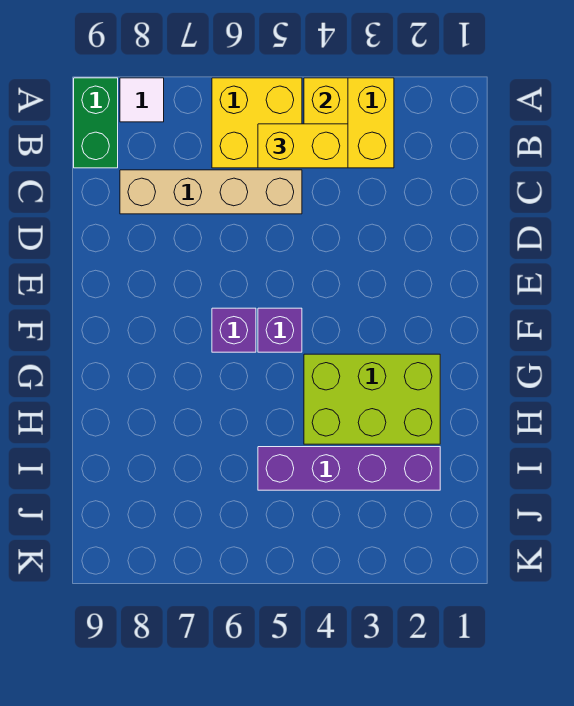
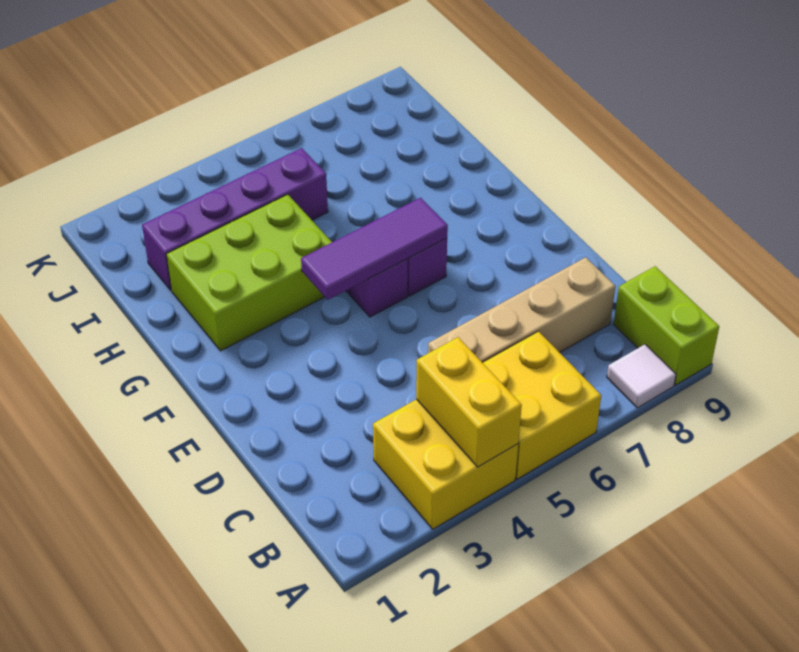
green brick A9:B9 level 1 -> lime brick A9:B9 level 1
yellow brick B4:B5 level 3 -> none
none -> purple tile F4:F6 level 2

